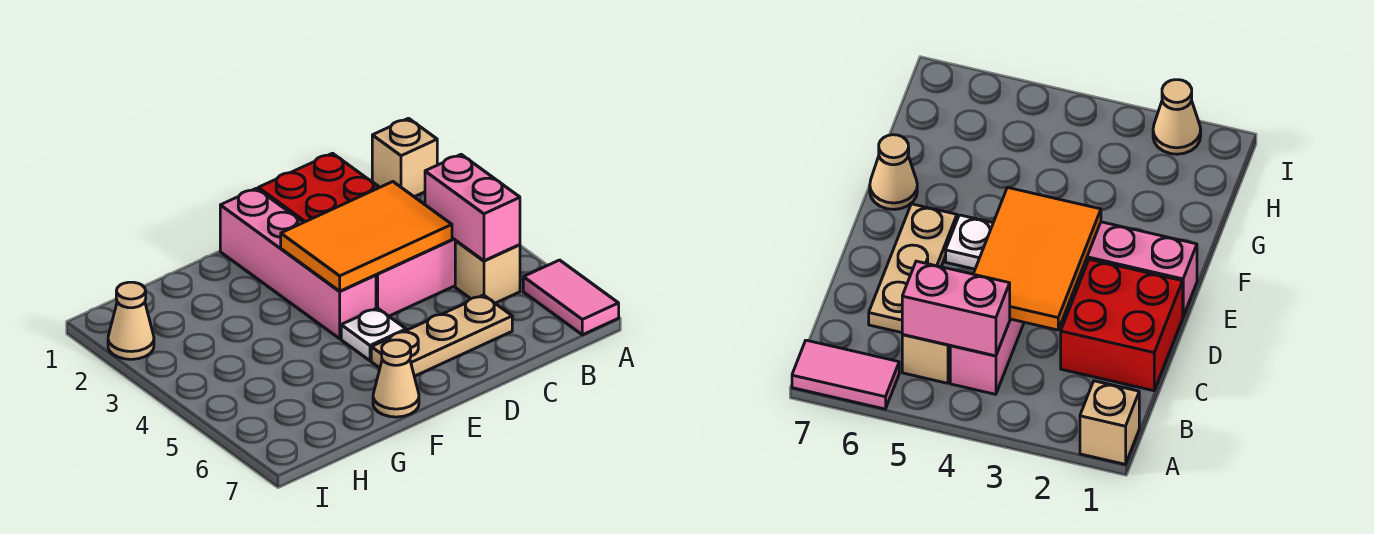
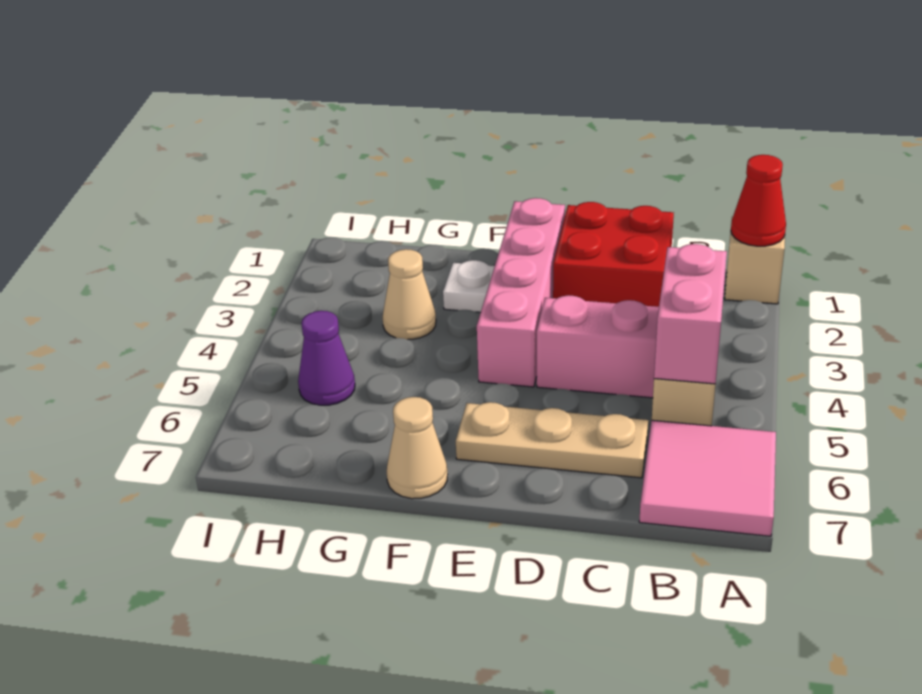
none -> red cone A1 level 2
pink tile A6:A7 level 1 -> pink tile A6:B7 level 1
orange tile C3:E4 level 2 -> none
white plate E5 level 1 -> white plate F2 level 1
none -> purple cone H5 level 1
tan cone I2 level 1 -> tan cone G3 level 1

